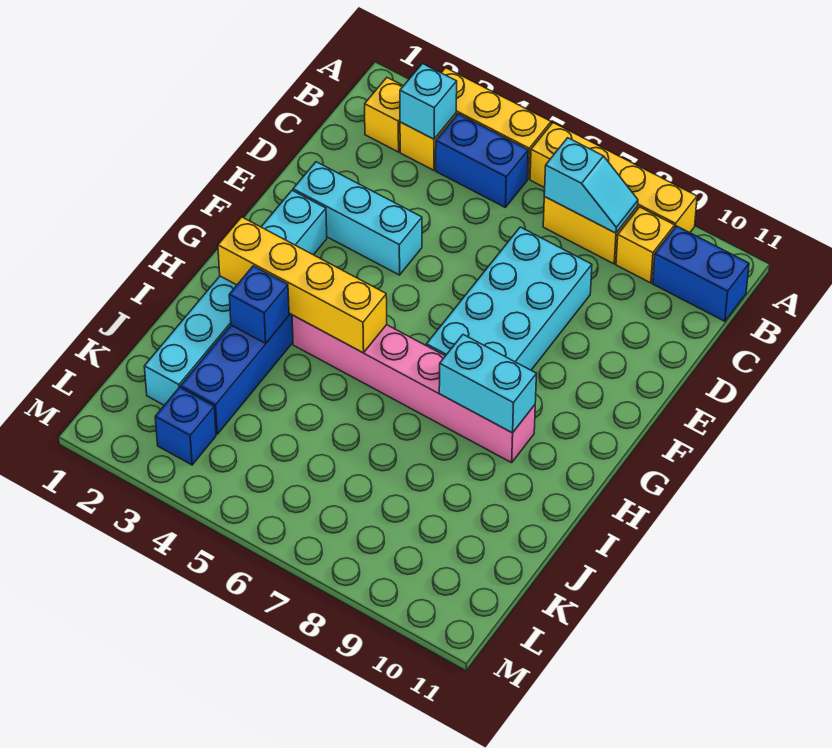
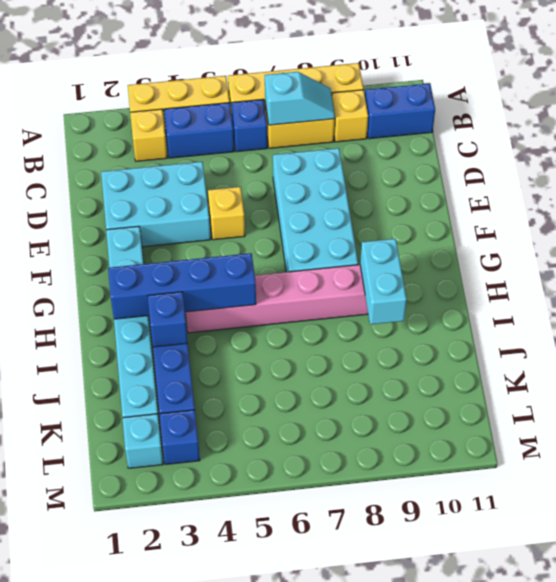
yellow brick B2 level 1 -> yellow brick E5 level 1
cyan brick B3 level 2 -> cyan brick L2 level 1
none -> blue brick B6 level 1
cyan brick E2:E4 level 1 -> cyan brick D2:E4 level 1
yellow brick H2:H5 level 2 -> blue brick H2:H5 level 2
cyan brick H8:H9 level 2 -> cyan brick H9:I9 level 2

